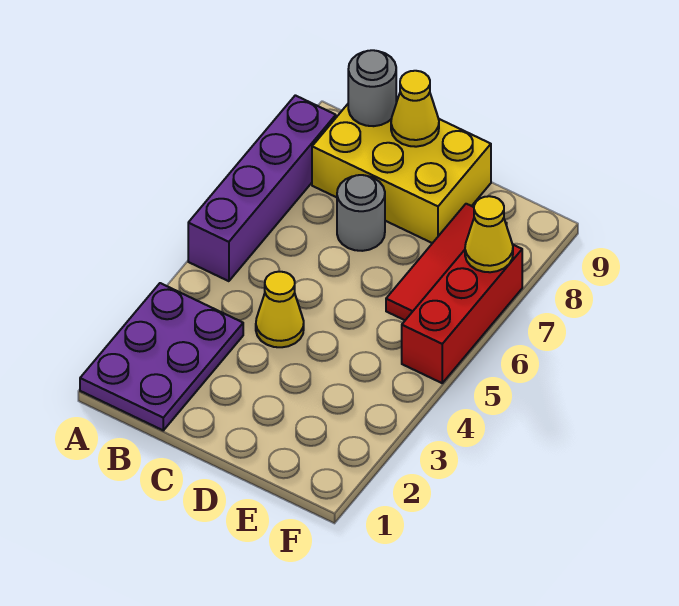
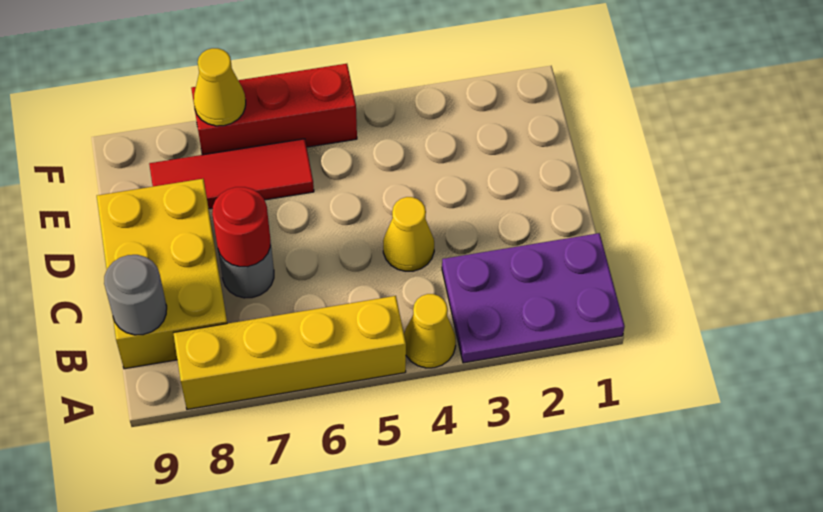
purple brick A5:A8 level 1 -> yellow brick A5:A8 level 1
none -> red round brick C7 level 2
yellow cone C9 level 2 -> yellow cone A4 level 1

